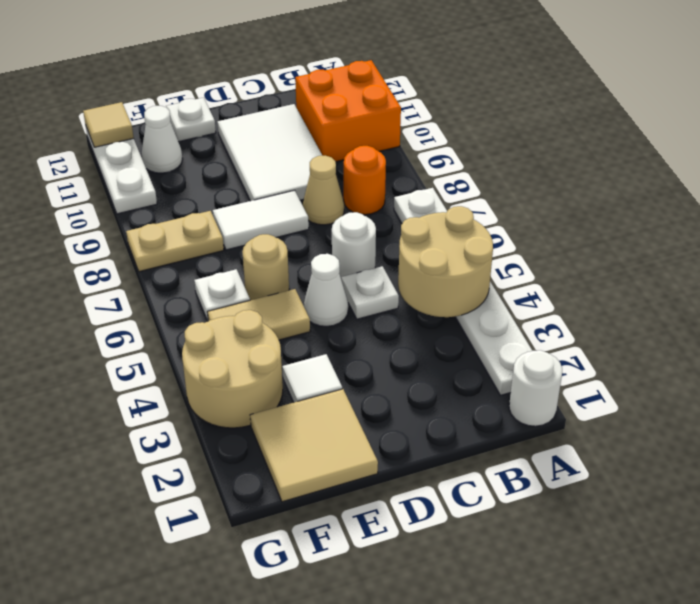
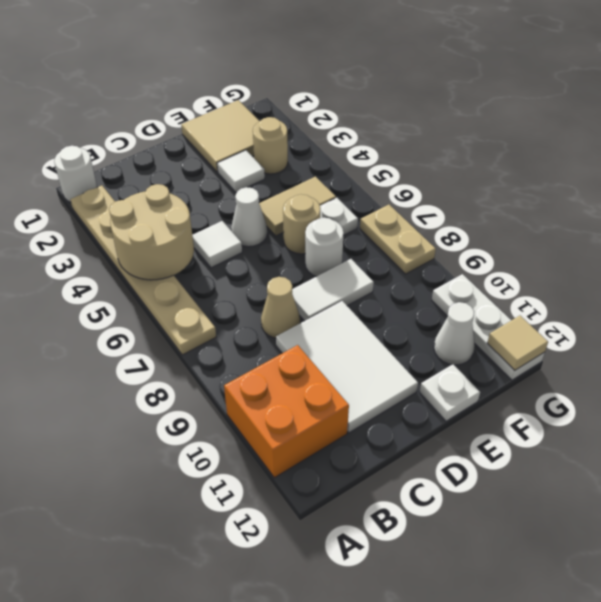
white plate A2:A7 level 1 -> tan plate A2:A7 level 1
orange round brick B8 level 1 -> none
white plate C5 level 1 -> white tile C5 level 1
white round brick C6 level 1 -> white round brick E7 level 1
tan round brick F3:G4 level 1 -> tan round brick F3 level 1
tan plate F8:G8 level 1 -> tan plate G7:G8 level 1

